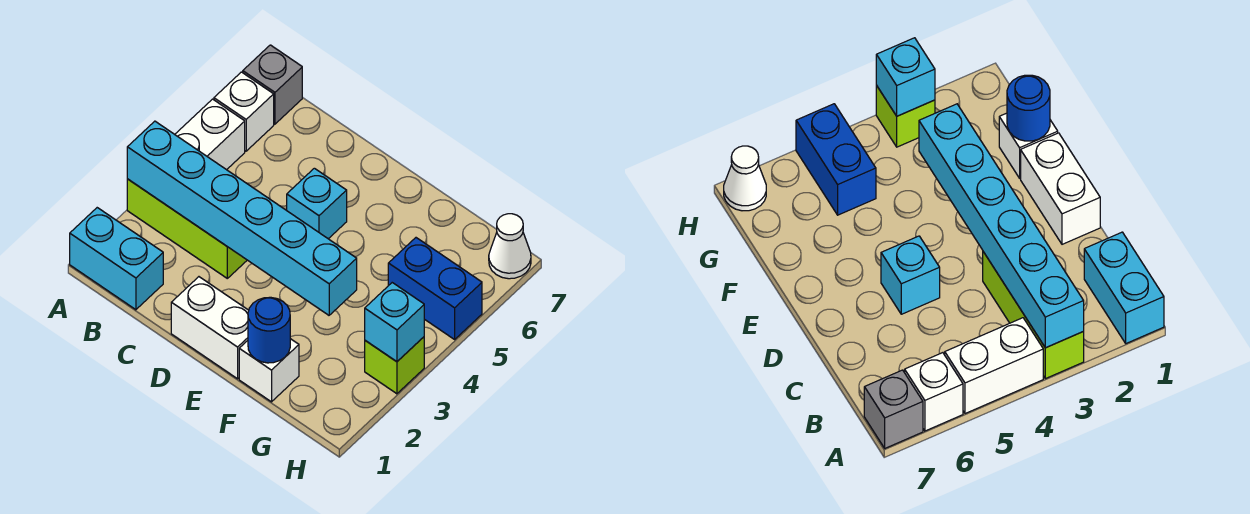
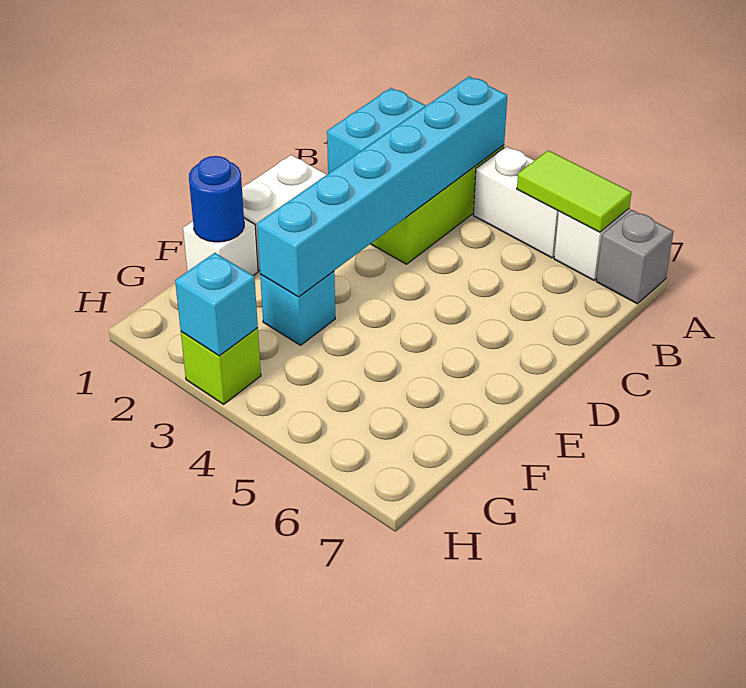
none -> lime tile A5:A6 level 2
cyan brick D5 level 1 -> cyan brick F3 level 1
blue brick G5:H5 level 1 -> none
white cone H7 level 1 -> none

